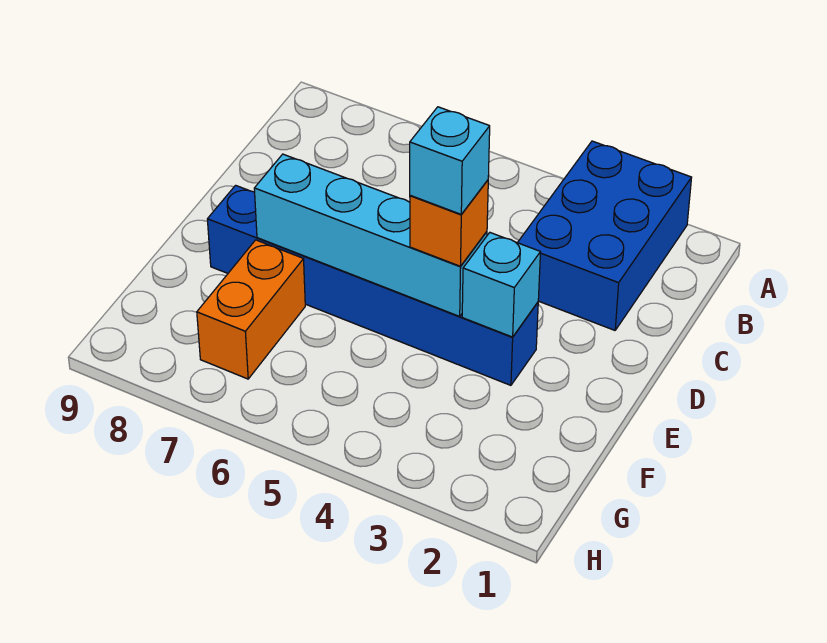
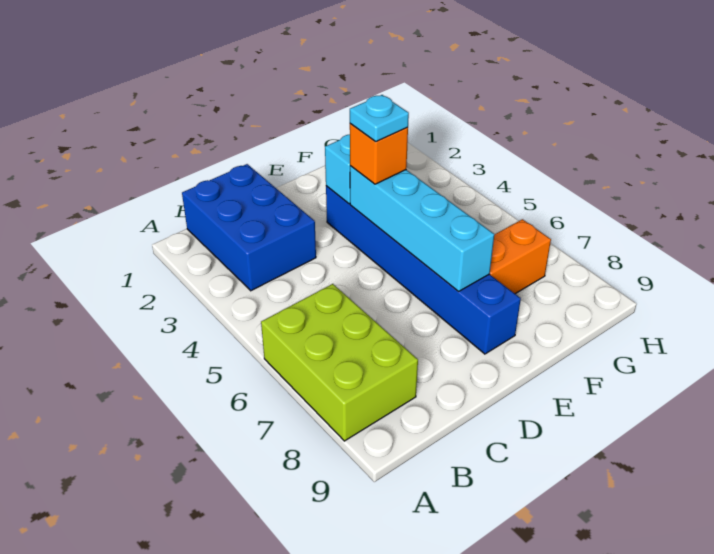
blue brick A2:C3 level 1 -> blue brick B1:C3 level 1
none -> lime brick A6:B8 level 1
cyan brick E4 level 4 -> cyan plate E4 level 4

